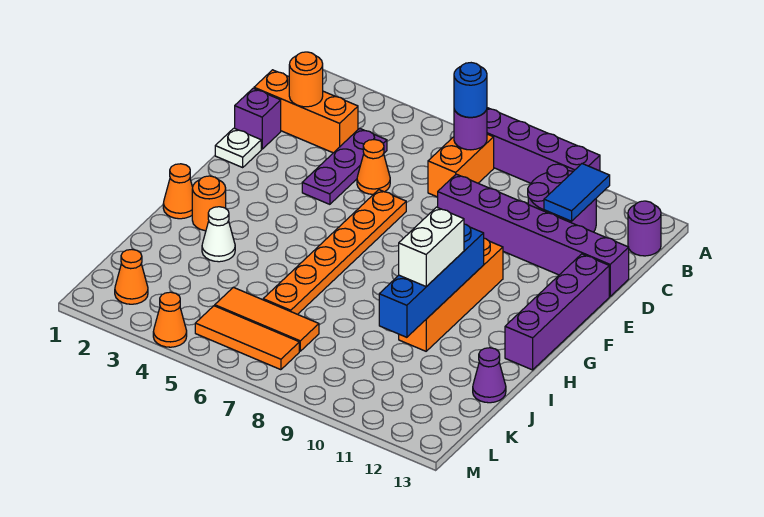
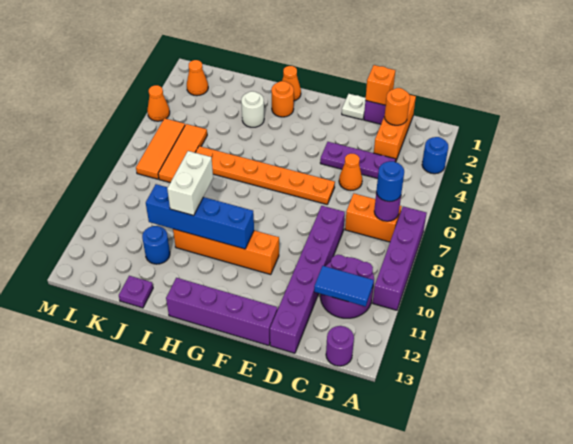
none -> blue round brick A3 level 1
none -> orange brick D1 level 2
white brick H10:I10 level 3 -> white brick I9:I10 level 3
white cone I3 level 1 -> white round brick I3 level 1
none -> blue round brick J11 level 1
purple cone J13 level 1 -> purple plate J13 level 1

